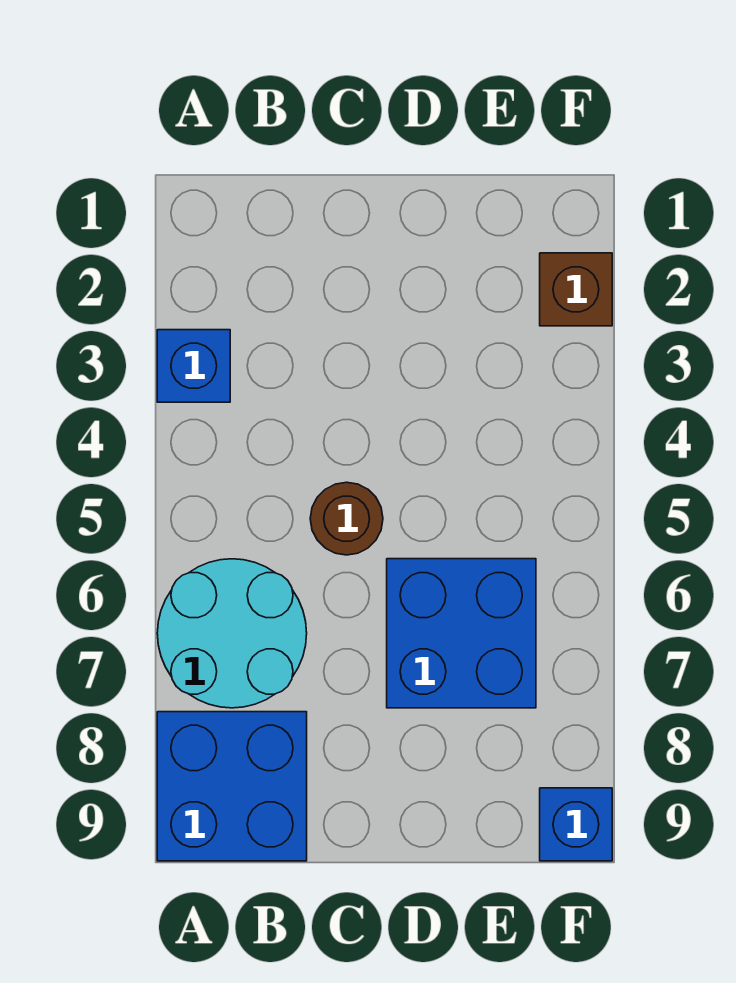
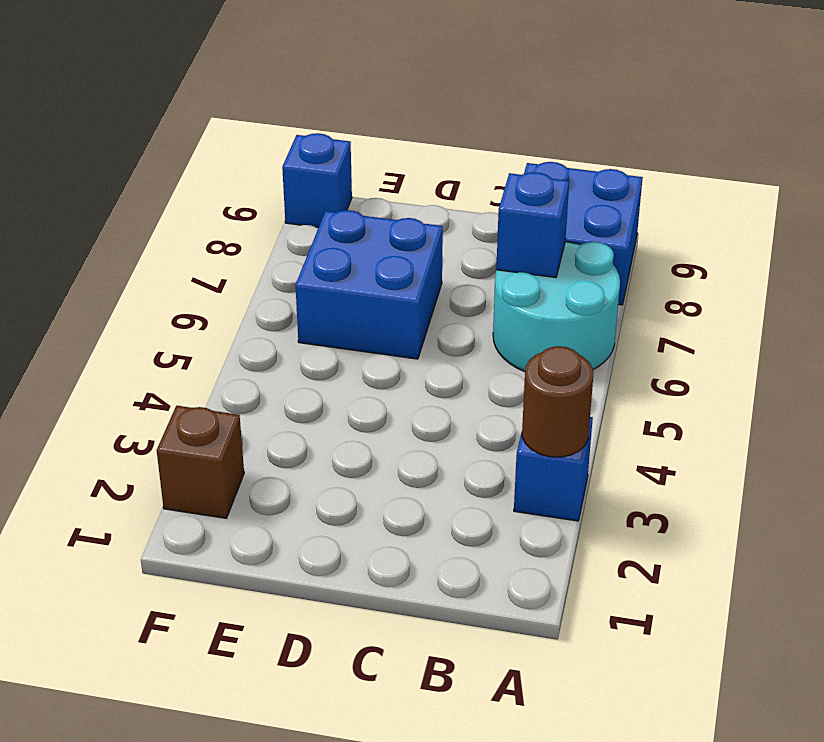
none -> blue brick B7 level 2
brown round brick C5 level 1 -> brown round brick A3 level 2

